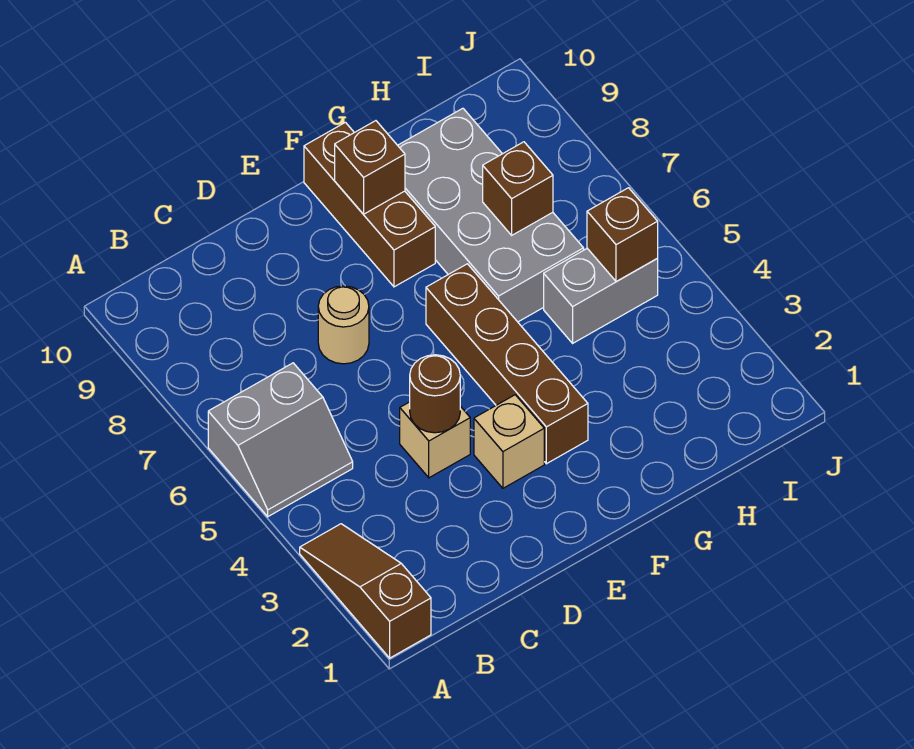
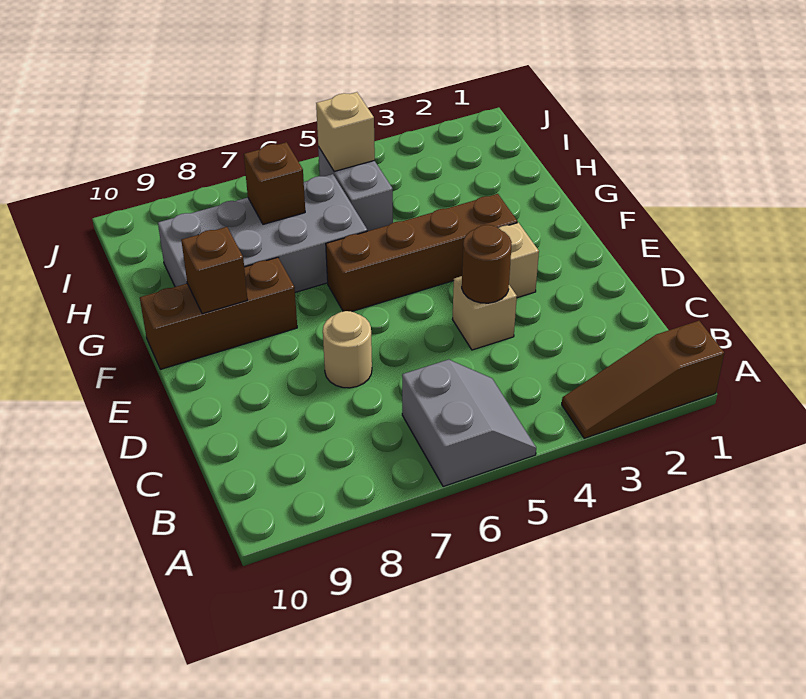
brown brick I5 level 2 -> tan brick I5 level 2

